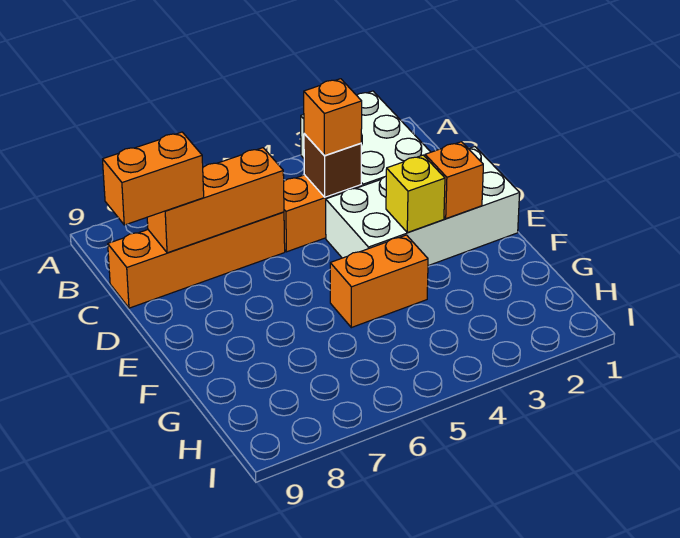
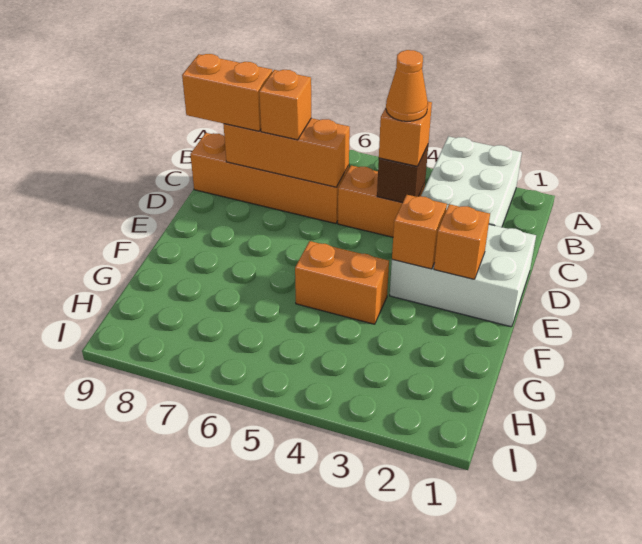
none -> orange cone C4 level 4
none -> orange brick C7 level 3
white brick D1:E4 level 1 -> white brick D1:E3 level 1
yellow brick E3 level 2 -> orange brick E3 level 2

